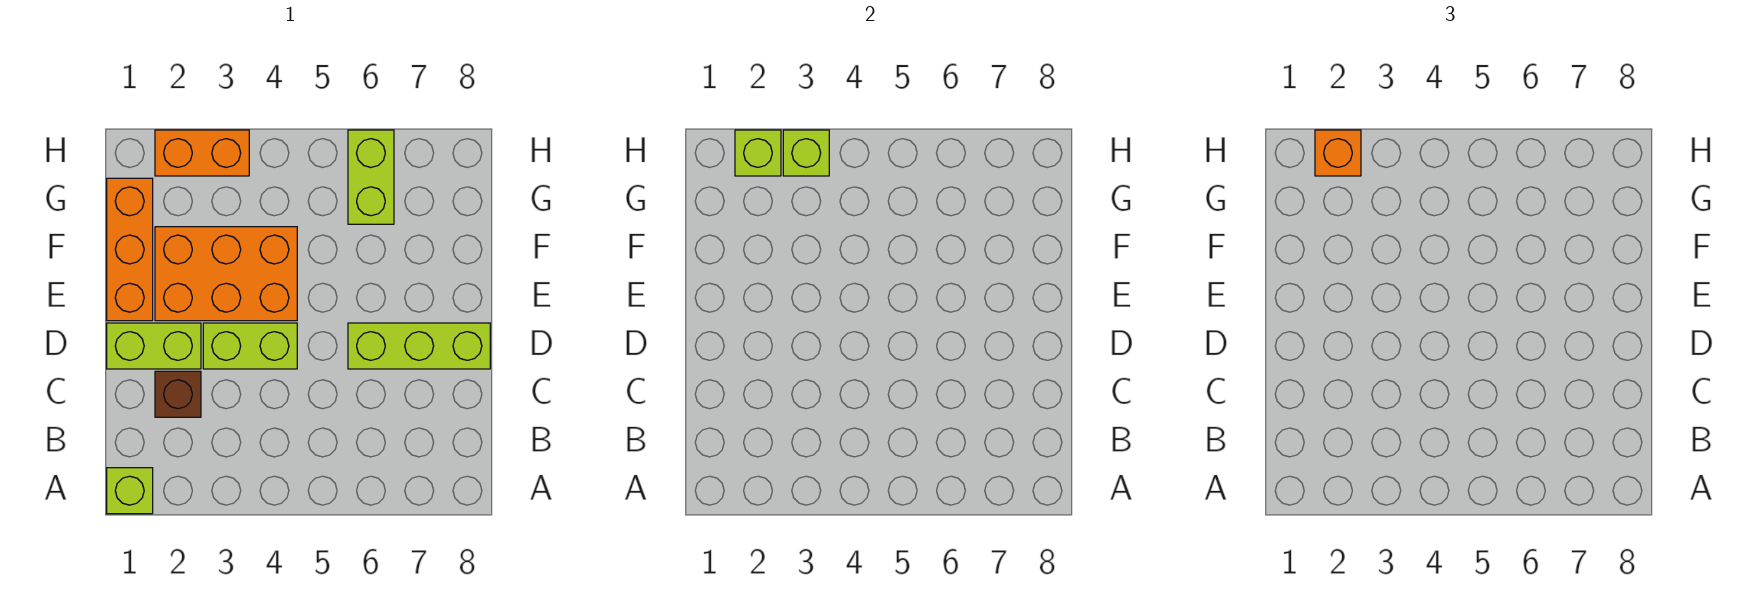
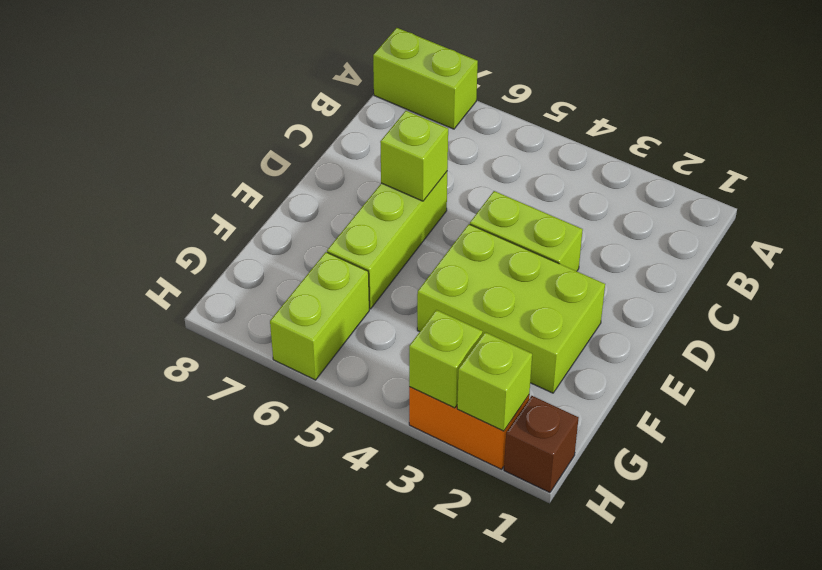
lime brick A1 level 1 -> lime brick D6 level 2
brown brick C2 level 1 -> brown brick H1 level 1
lime brick D1:D2 level 1 -> lime brick A7:A8 level 1
lime brick D6:D8 level 1 -> lime brick D6:F6 level 1
orange brick E1:G1 level 1 -> none
orange brick E2:F4 level 1 -> lime brick E2:F4 level 1
orange brick H2 level 3 -> none

